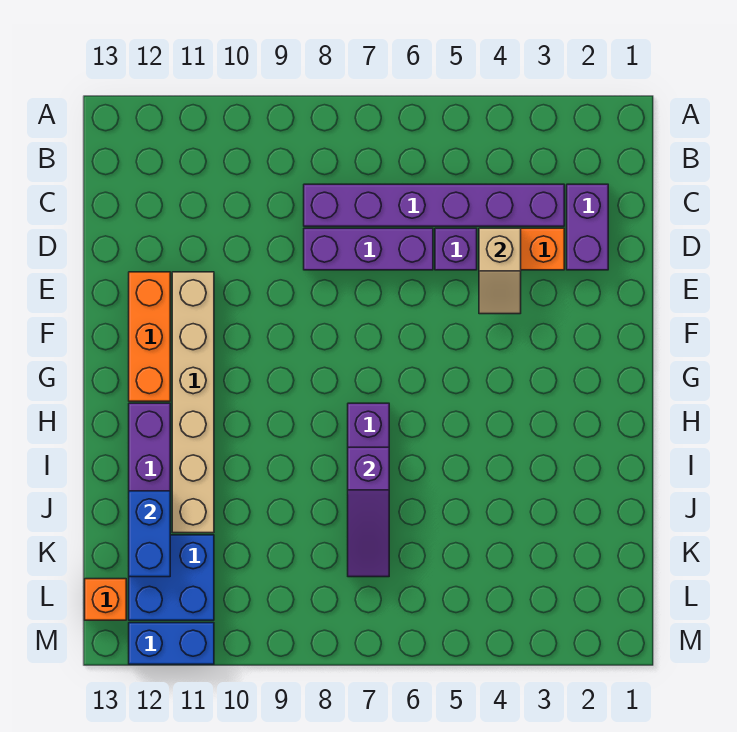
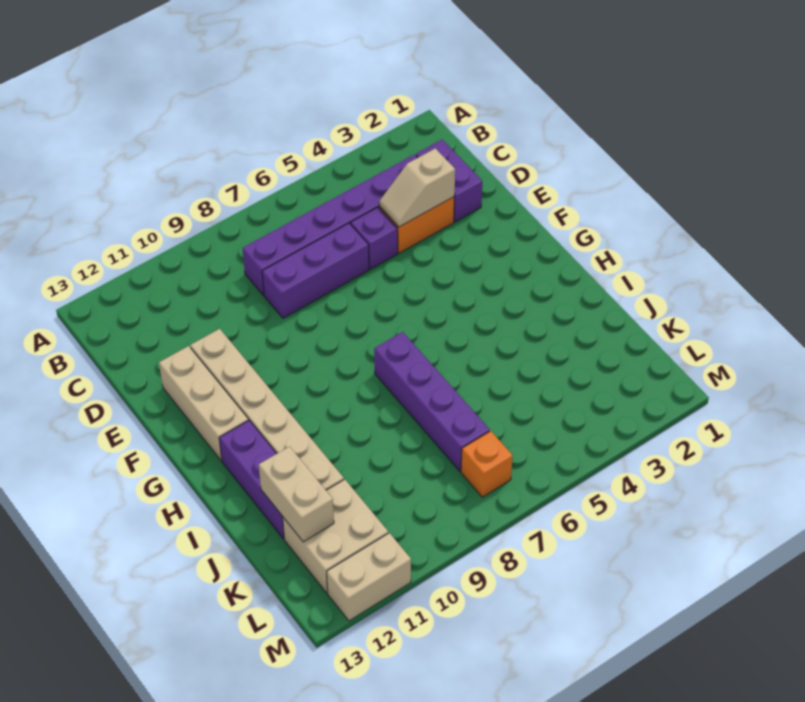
tan slope D4:E4 level 2 top D -> tan slope D3:D4 level 2 top 3
orange brick E12:G12 level 1 -> tan brick E12:G12 level 1
purple slope I7:K7 level 2 top I -> none
blue brick J12:K12 level 2 -> tan brick J12:K12 level 2
blue brick K11:L12 level 1 -> tan brick K11:L12 level 1
orange brick L13 level 1 -> orange brick L7 level 1
blue brick M11:M12 level 1 -> tan brick M11:M12 level 1

